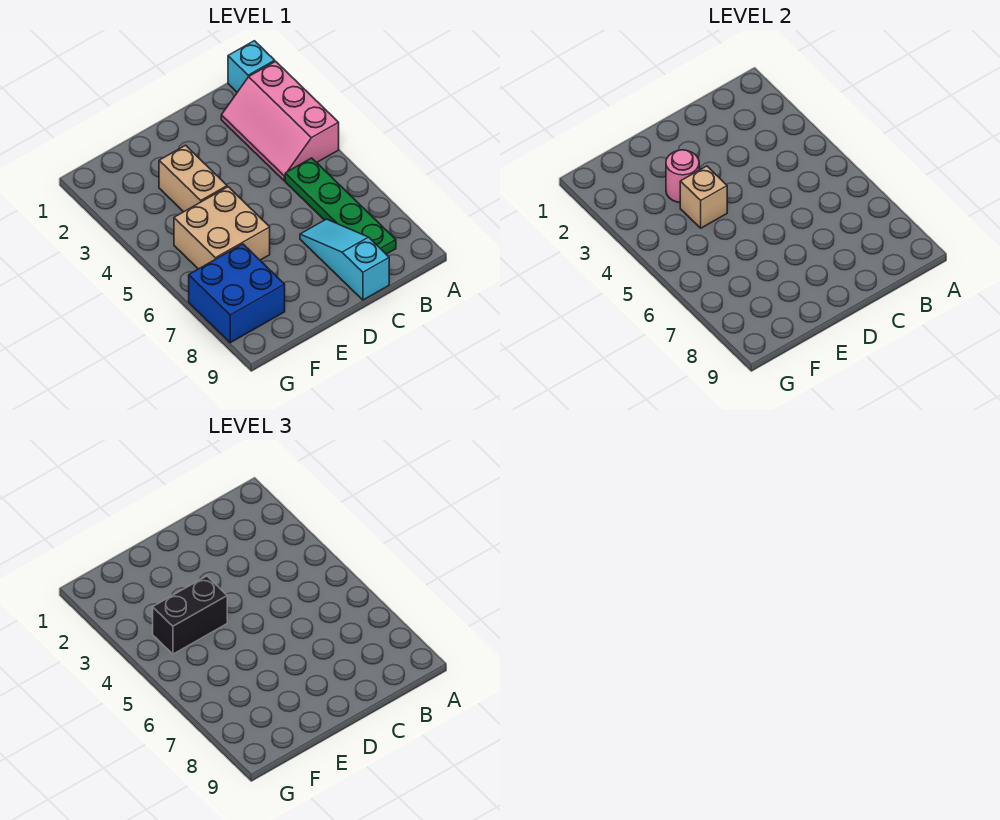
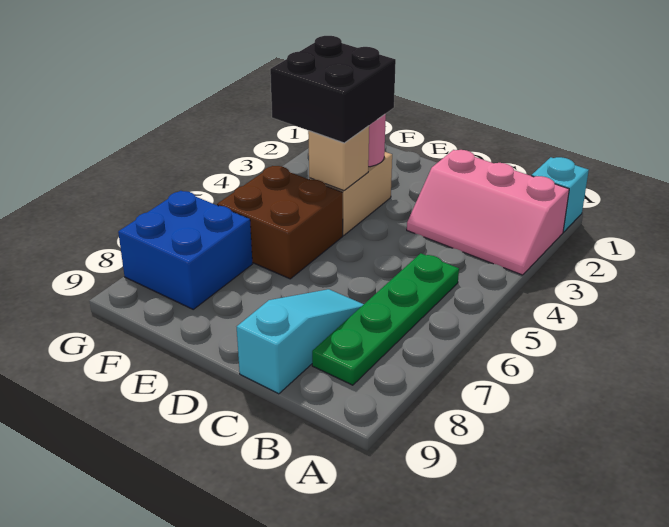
pink slope A2:B4 level 1 top A -> pink slope A2:C3 level 1 top 2
black brick E4:F4 level 3 -> black brick E3:F4 level 3
tan brick E5:F6 level 1 -> brown brick E5:F6 level 1

